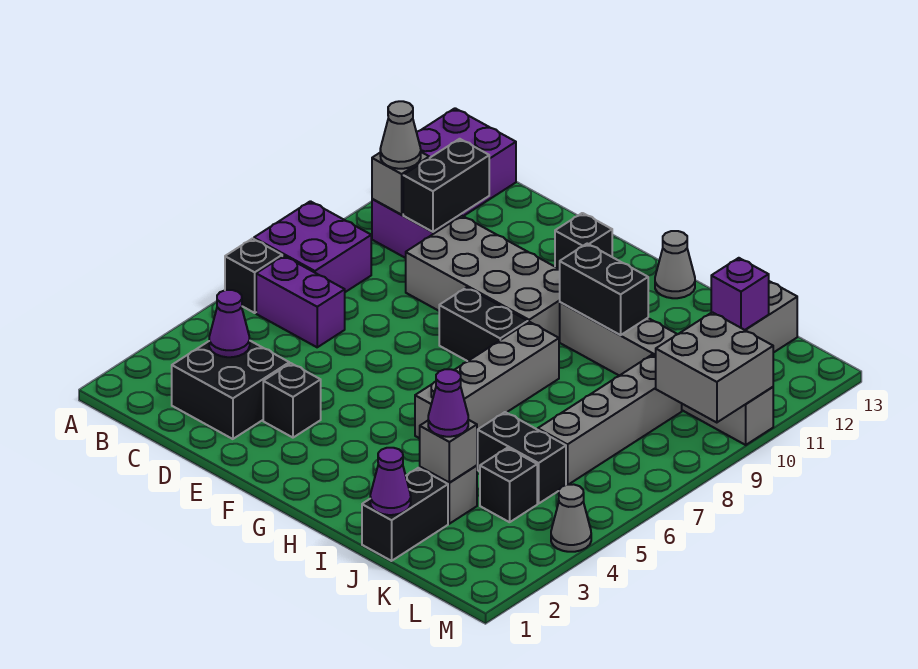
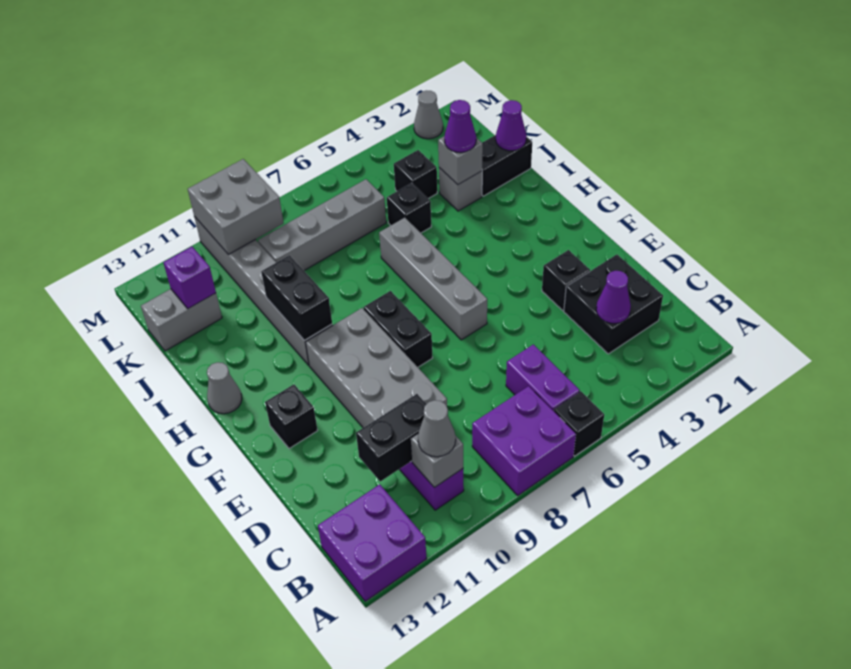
grey brick H5:H8 level 1 -> grey brick F6:I6 level 1
black brick J5:K5 level 1 -> black brick J5 level 1
grey cone M4 level 1 -> grey cone M2 level 1

